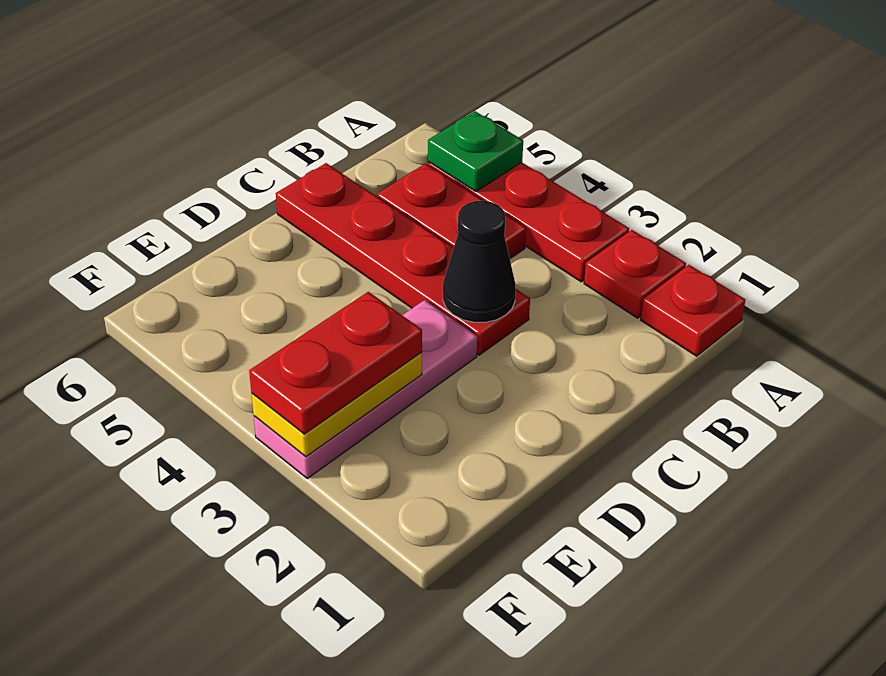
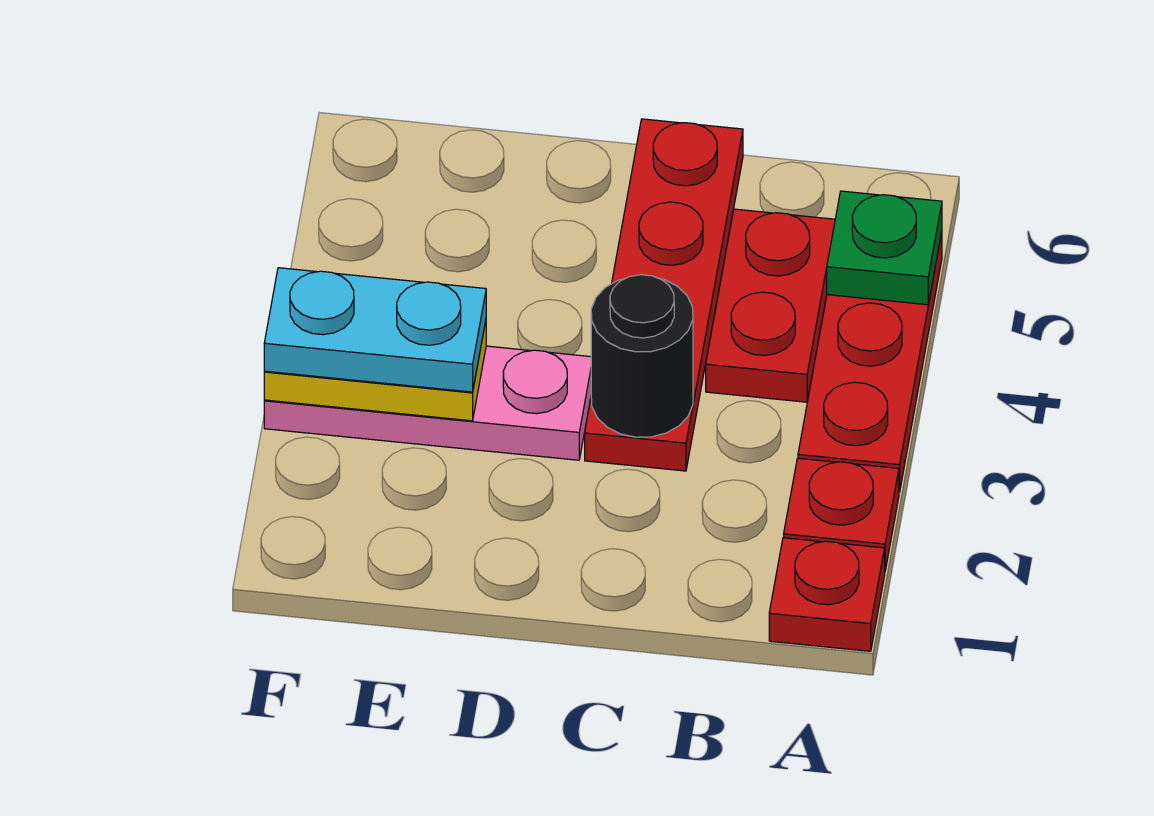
black cone C3 level 2 -> black round brick C3 level 2
red plate E3:F3 level 3 -> cyan plate E3:F3 level 3

